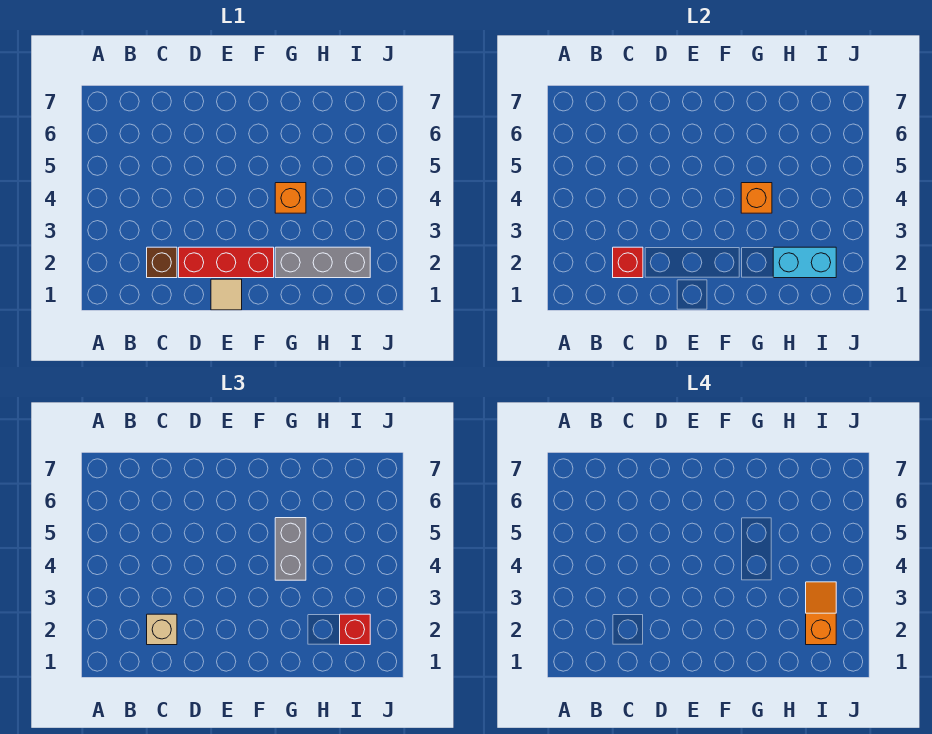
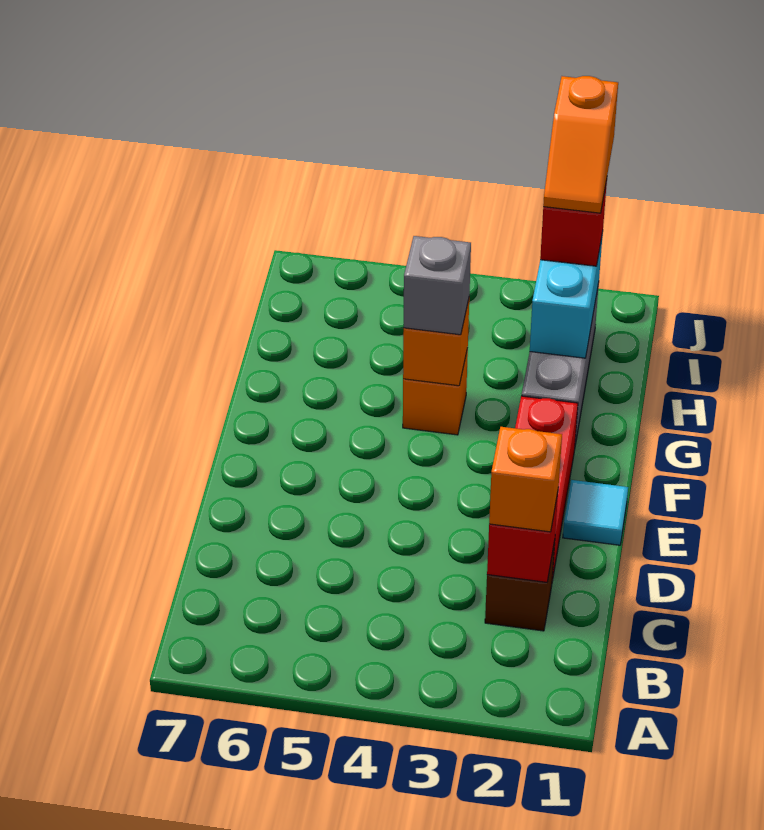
tan brick C2 level 3 -> orange brick C2 level 3
tan tile E1 level 1 -> cyan tile E1 level 1
grey brick G4:G5 level 3 -> grey brick G4 level 3
orange slope I2:I3 level 4 top 2 -> orange slope I2:J2 level 4 top J

